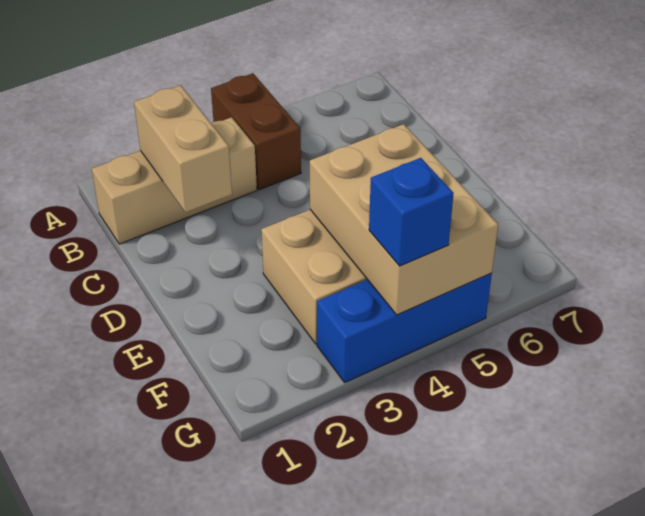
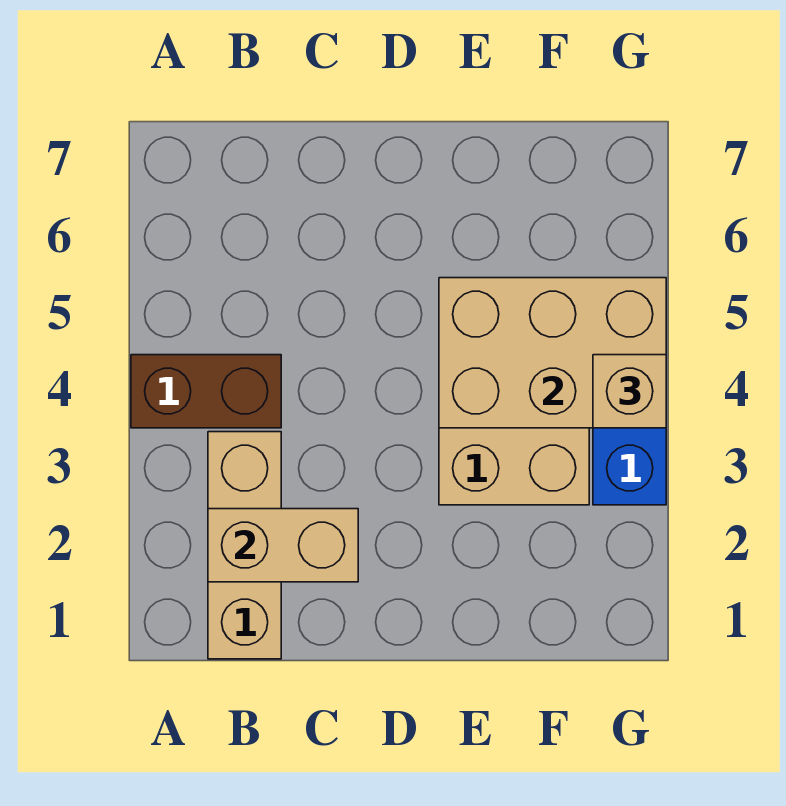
blue brick G4 level 3 -> tan brick G4 level 3

